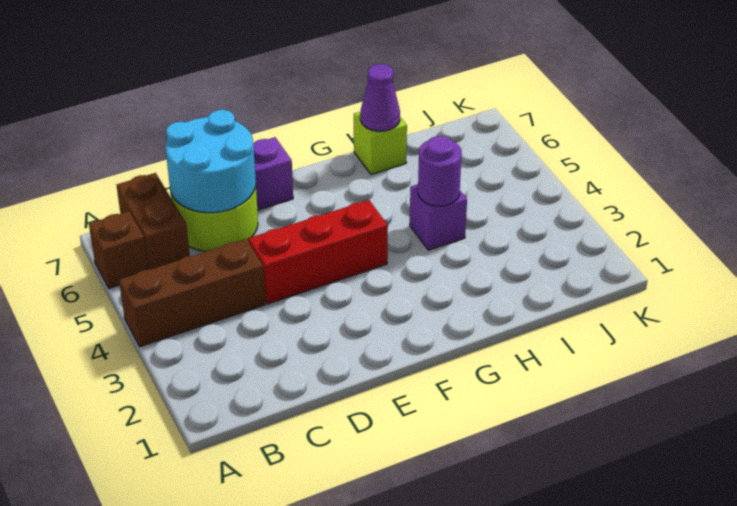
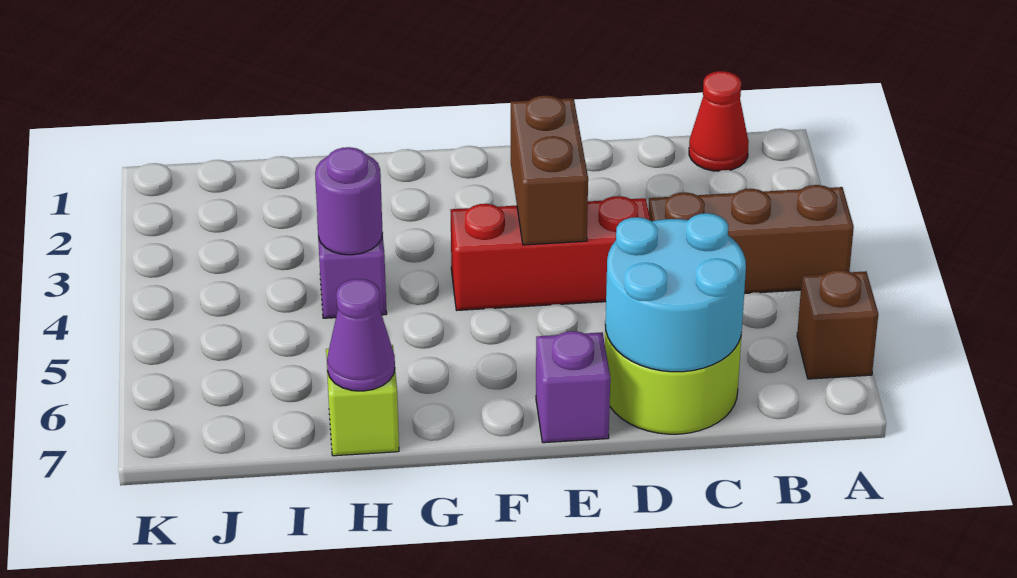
none -> red cone B1 level 1
brown brick B6:B7 level 1 -> brown brick E3:E4 level 2

